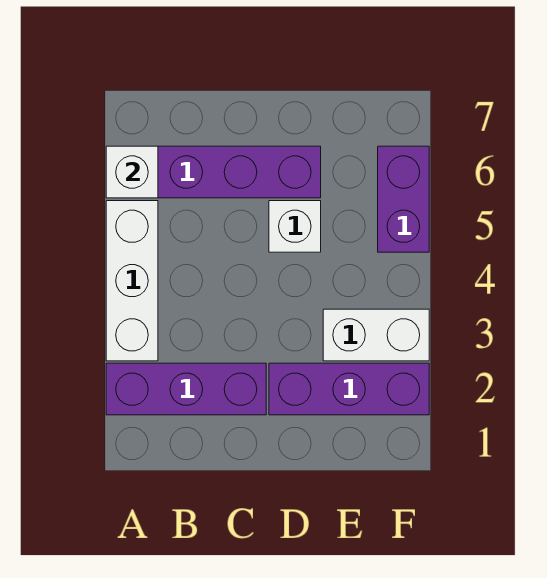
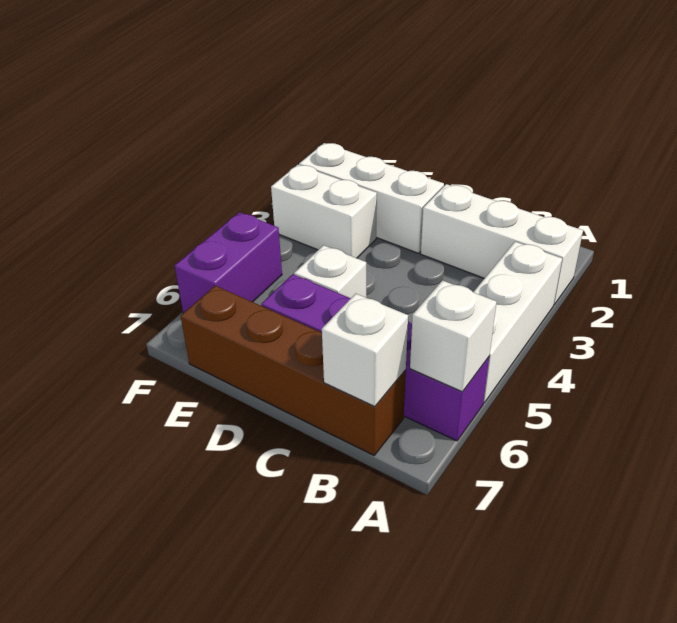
purple brick A2:C2 level 1 -> white brick A2:C2 level 1
none -> brown brick B7:E7 level 1
none -> white brick B7 level 2
purple brick D2:F2 level 1 -> white brick D2:F2 level 1

